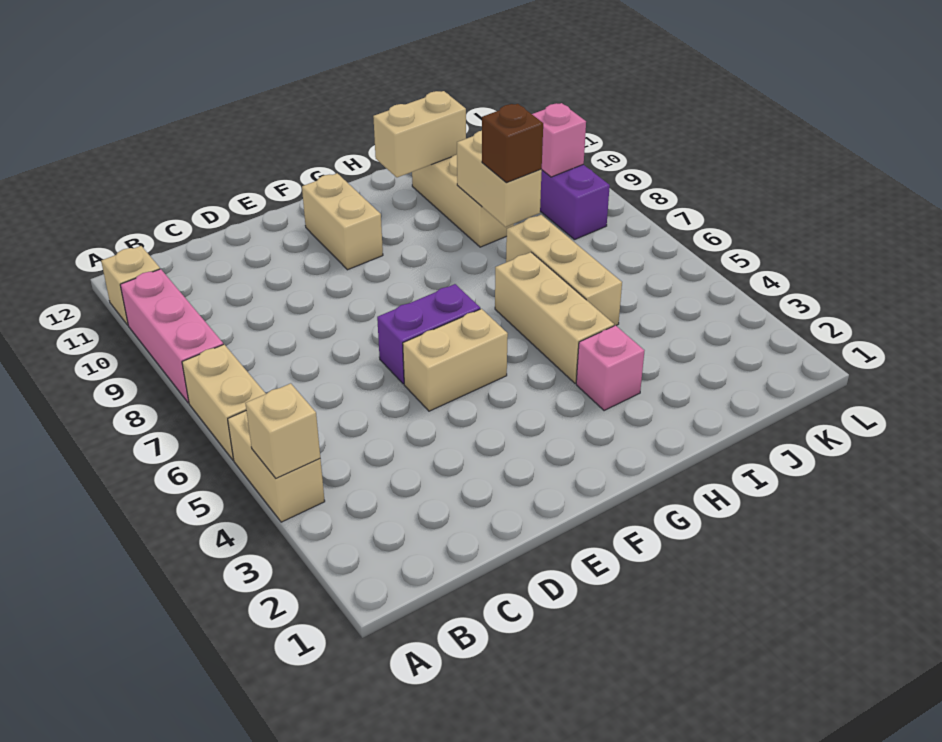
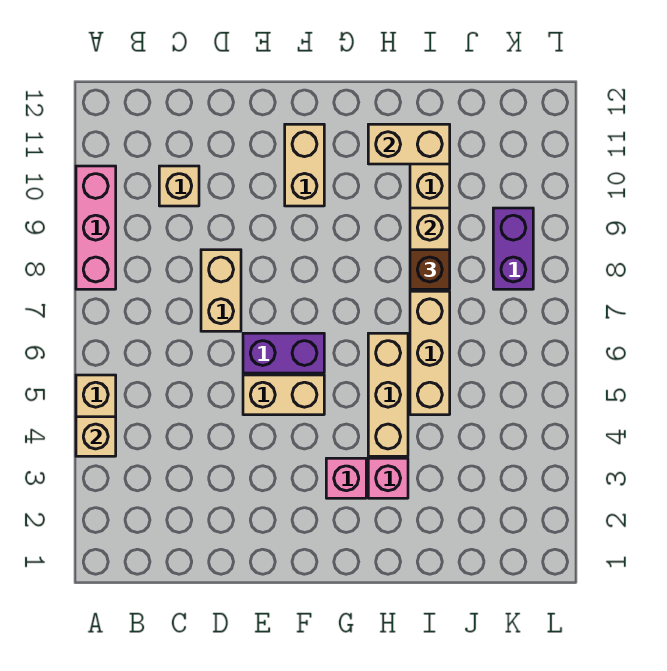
tan brick A6:A7 level 1 -> tan brick D7:D8 level 1
tan brick A11 level 1 -> tan brick C10 level 1
pink brick K9 level 2 -> pink brick G3 level 1

